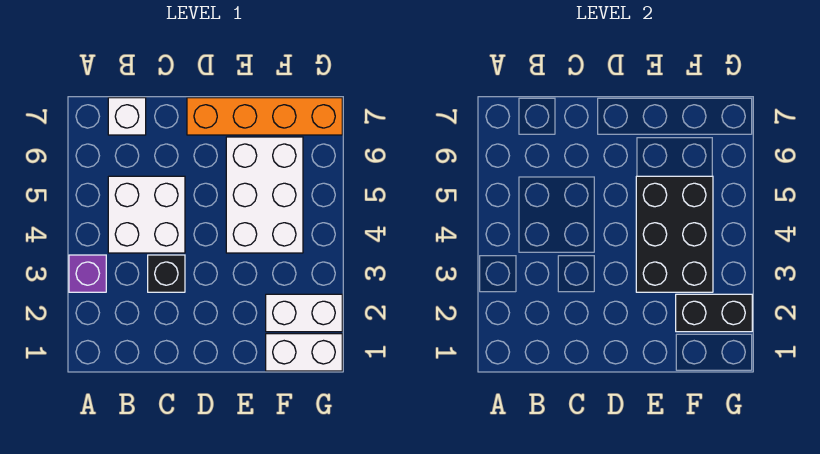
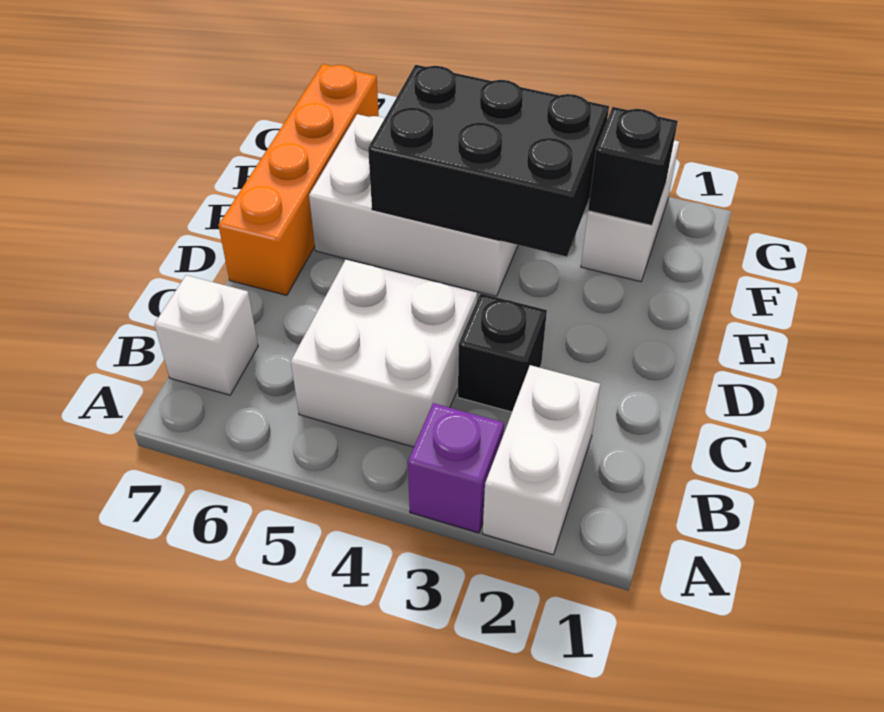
white brick F1:G1 level 1 -> white brick A2:B2 level 1
black brick F2:G2 level 2 -> black brick F2 level 2

